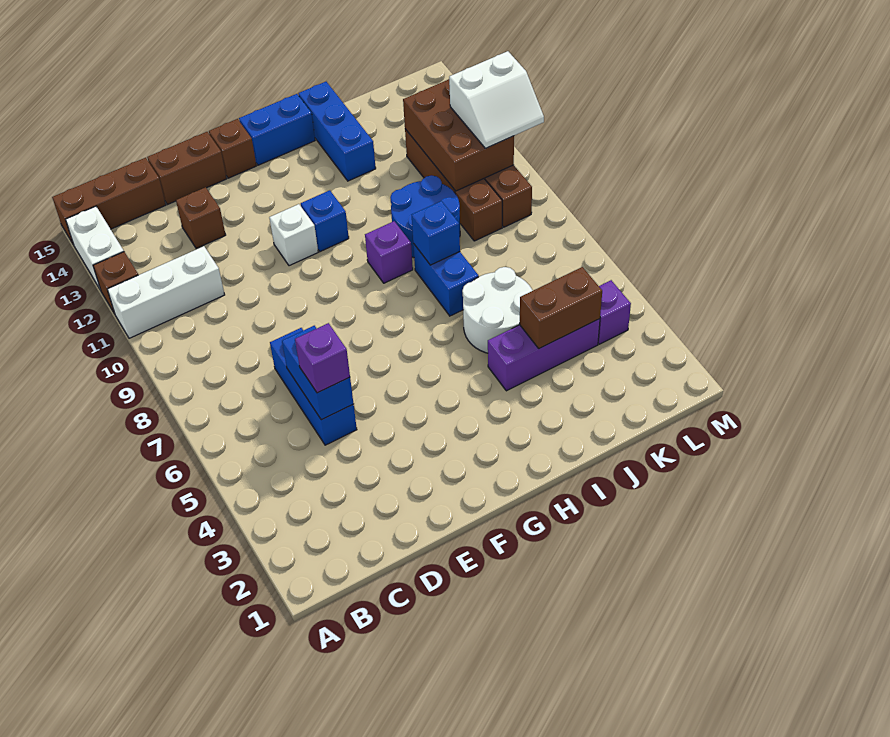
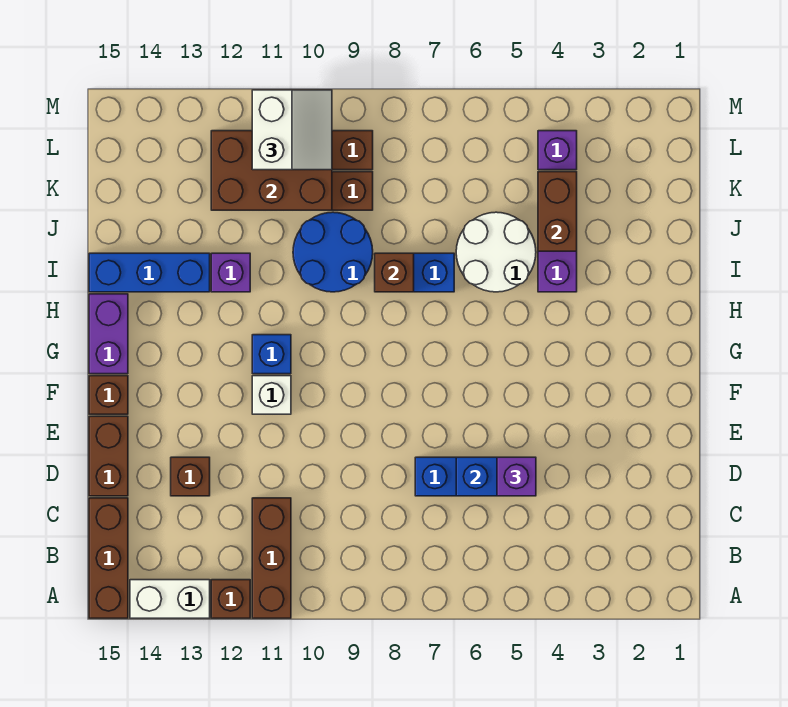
white brick A11:C11 level 1 -> brown brick A11:C11 level 1
blue brick G15:H15 level 1 -> purple brick G15:H15 level 1
purple brick H9 level 1 -> purple brick I12 level 1
blue brick I8 level 2 -> brown brick I8 level 2

